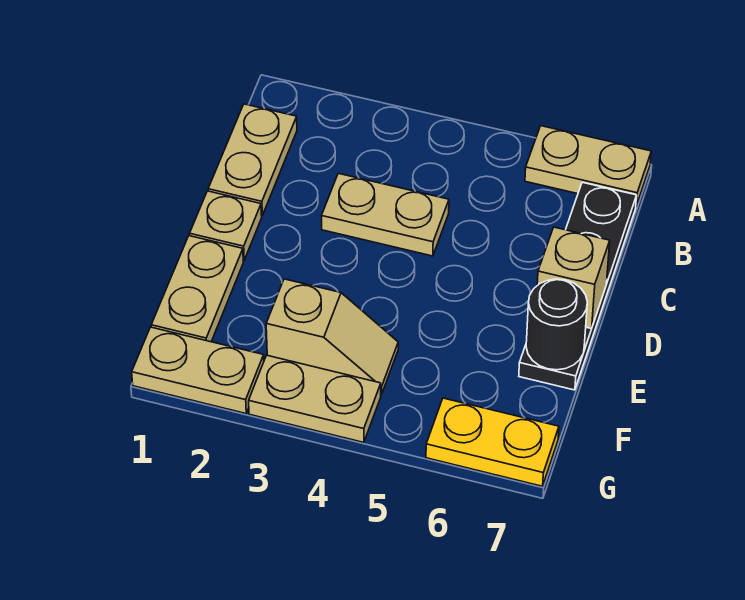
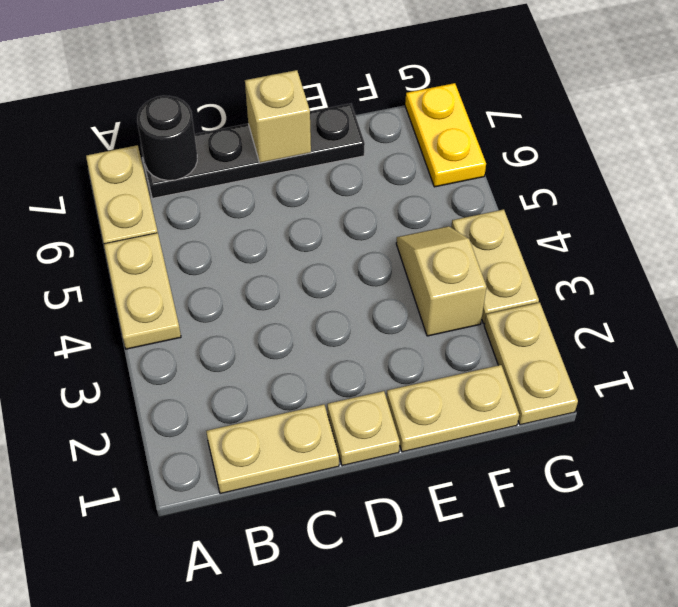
tan plate C3:C4 level 1 -> tan plate A4:A5 level 1
black round brick E7 level 2 -> black round brick B7 level 2

